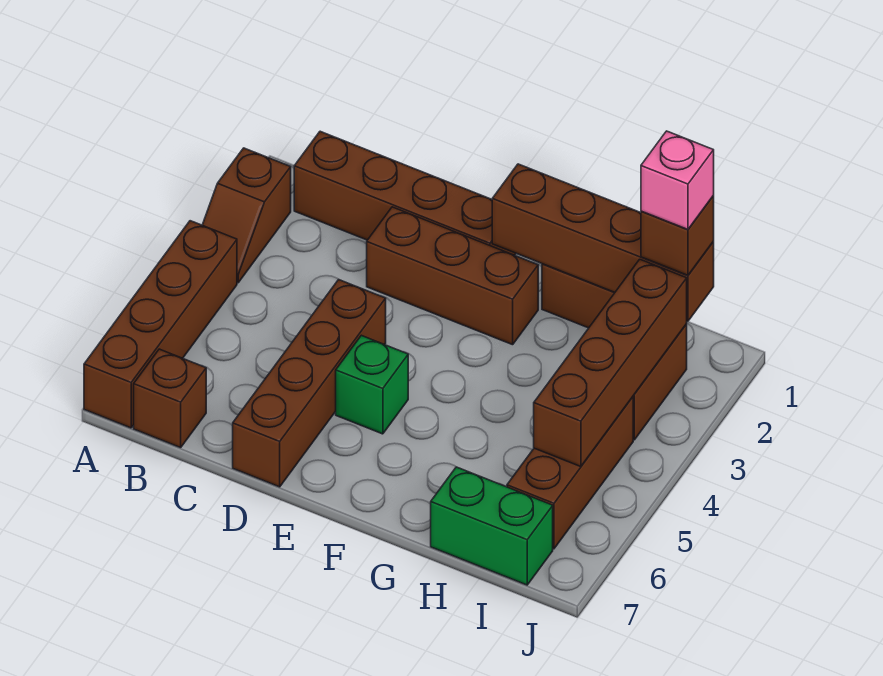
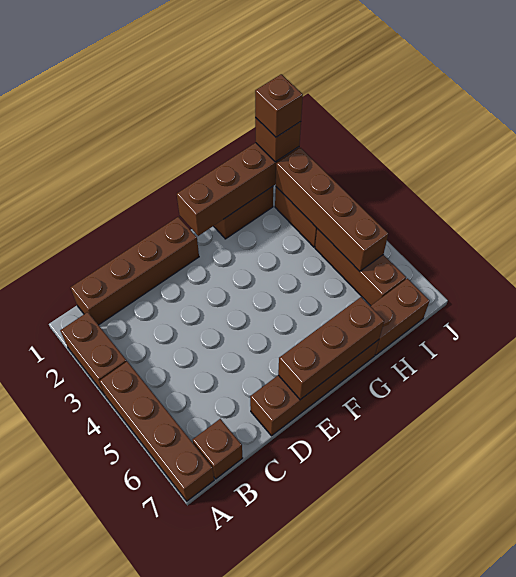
brown slope A2:A3 level 1 top 2 -> brown brick A2:A3 level 1
brown brick D2:F2 level 1 -> brown brick E7:G7 level 2
brown brick D4:D7 level 1 -> brown brick D7:G7 level 1
green brick E5 level 1 -> none
green brick H7:I7 level 1 -> brown brick H7:I7 level 1
pink brick I1 level 4 -> brown brick I1 level 4

